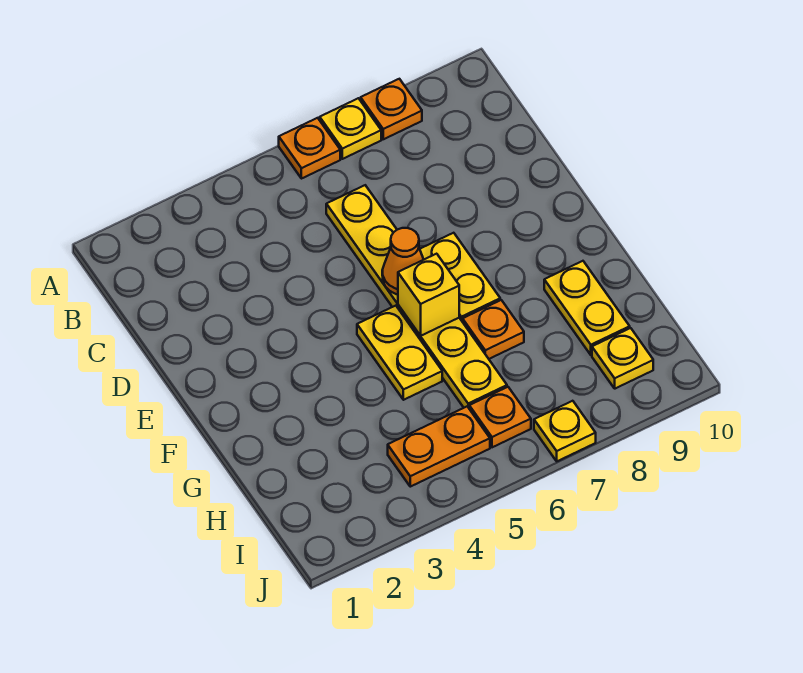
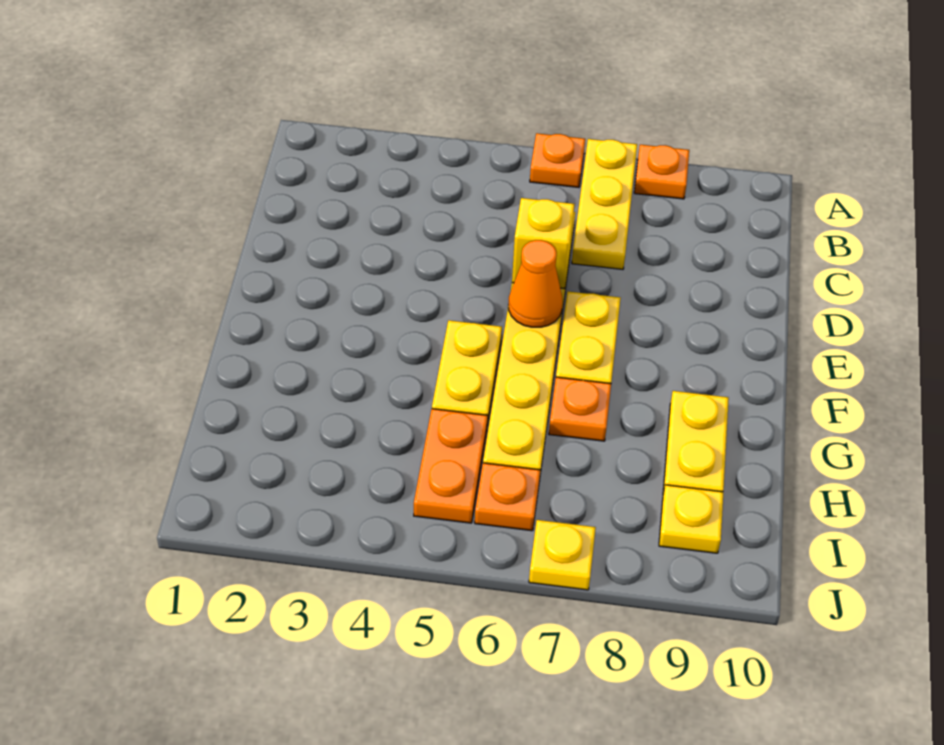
yellow plate A7 level 1 -> yellow plate A7:C7 level 1
yellow brick F6 level 2 -> yellow brick D6 level 2
orange plate I4:I5 level 1 -> orange plate H5:I5 level 1

